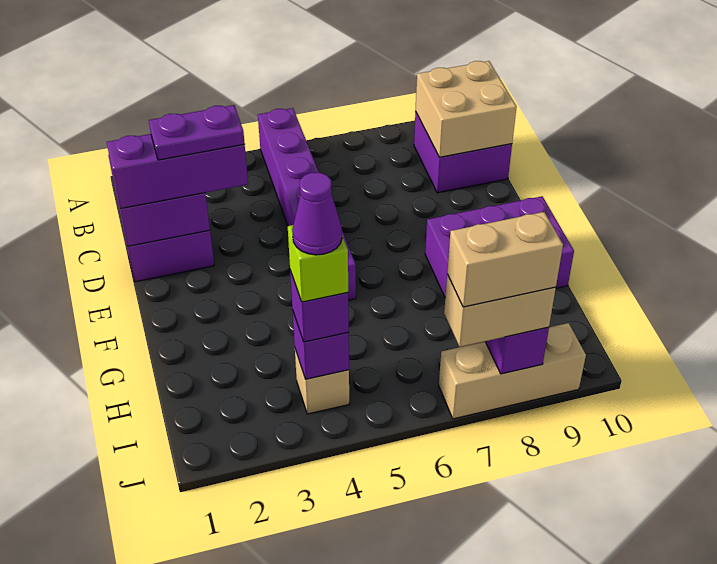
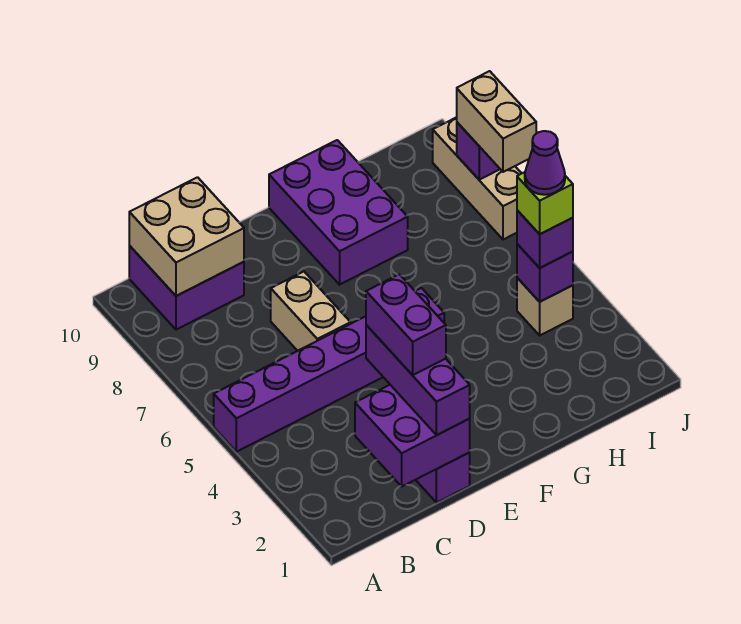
purple plate D2:D3 level 4 -> purple brick D2:D3 level 4
tan brick J7:J8 level 4 -> tan brick D6:D7 level 1

